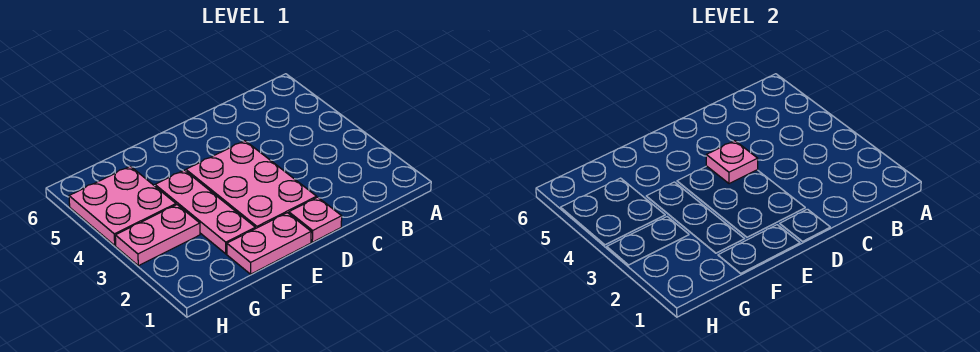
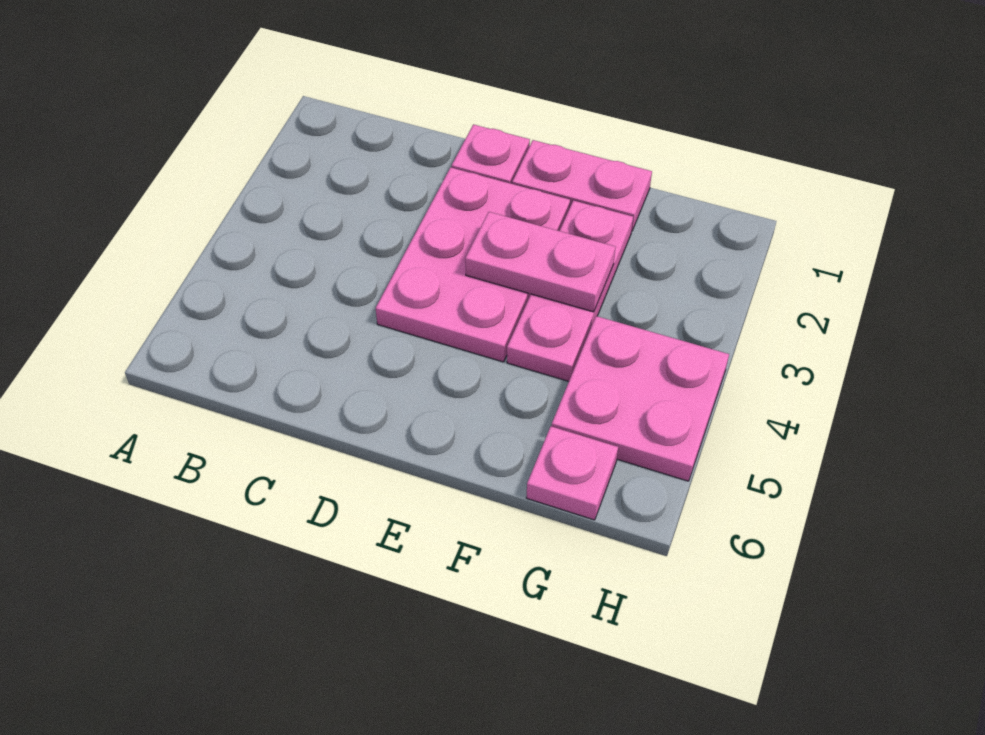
pink plate D4 level 2 -> pink plate G6 level 1
pink plate G3:H3 level 1 -> pink plate E3:F3 level 2

